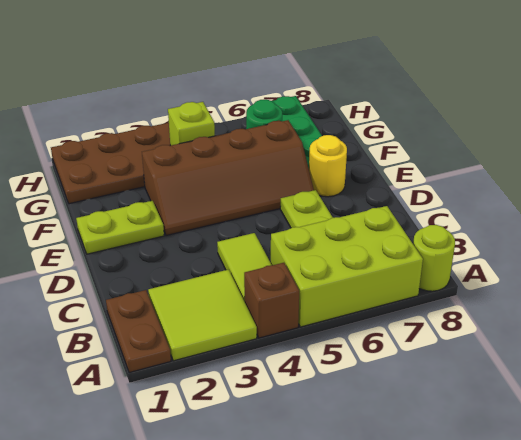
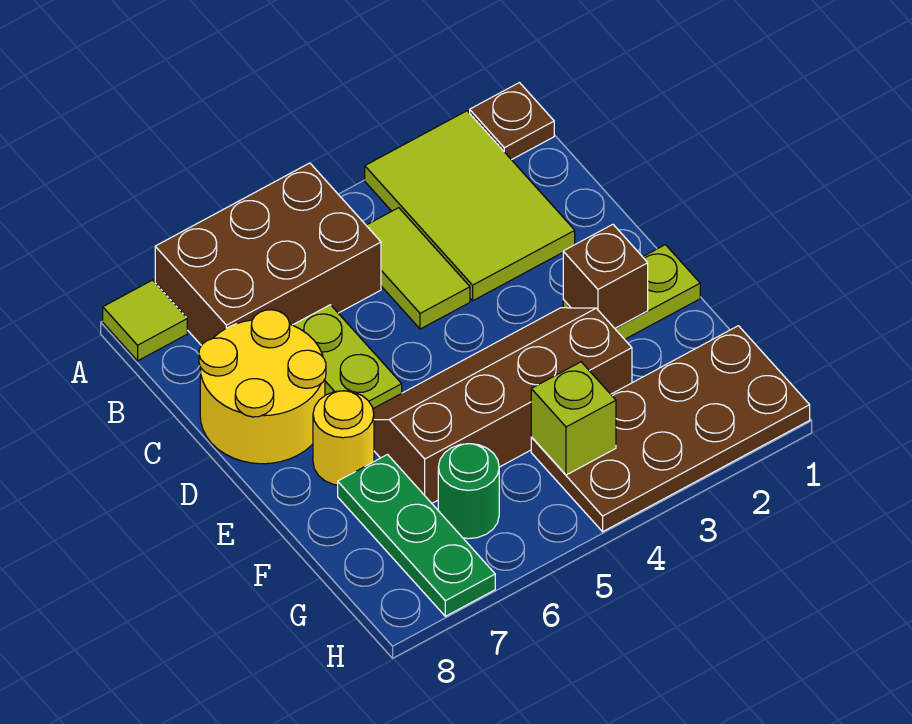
brown plate A1:B1 level 1 -> brown plate A1 level 1
lime tile A2:B3 level 1 -> lime tile A2:C3 level 1
brown brick A4 level 1 -> brown brick E2 level 2
lime brick A5:B7 level 1 -> brown brick A5:B7 level 1
lime round brick A8 level 1 -> lime tile A8 level 1
none -> yellow round brick C7:D8 level 1

